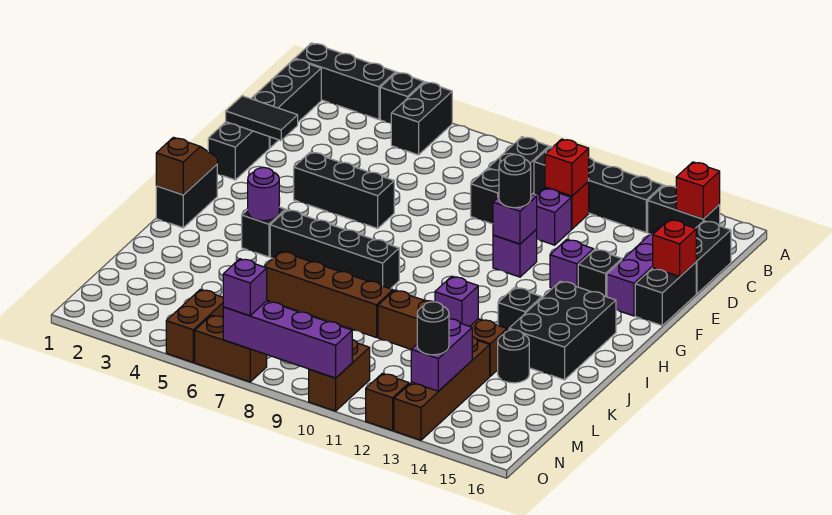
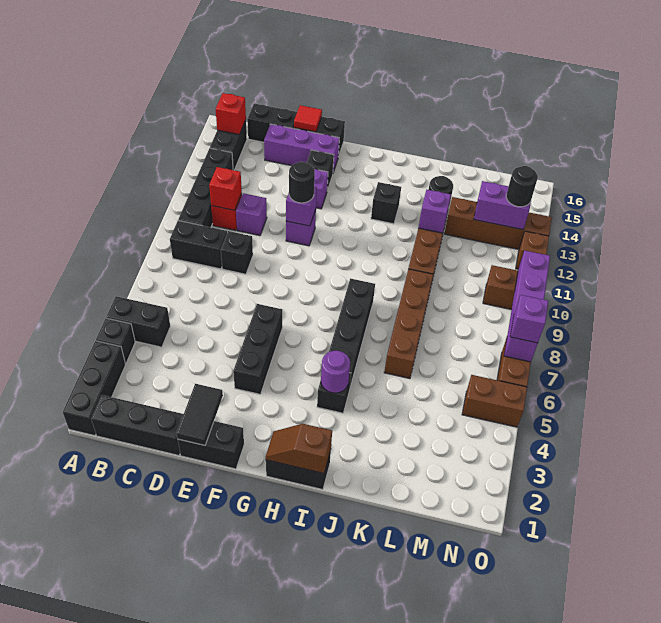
red brick E16 level 2 -> red tile E16 level 2
black brick H14:J15 level 1 -> none

